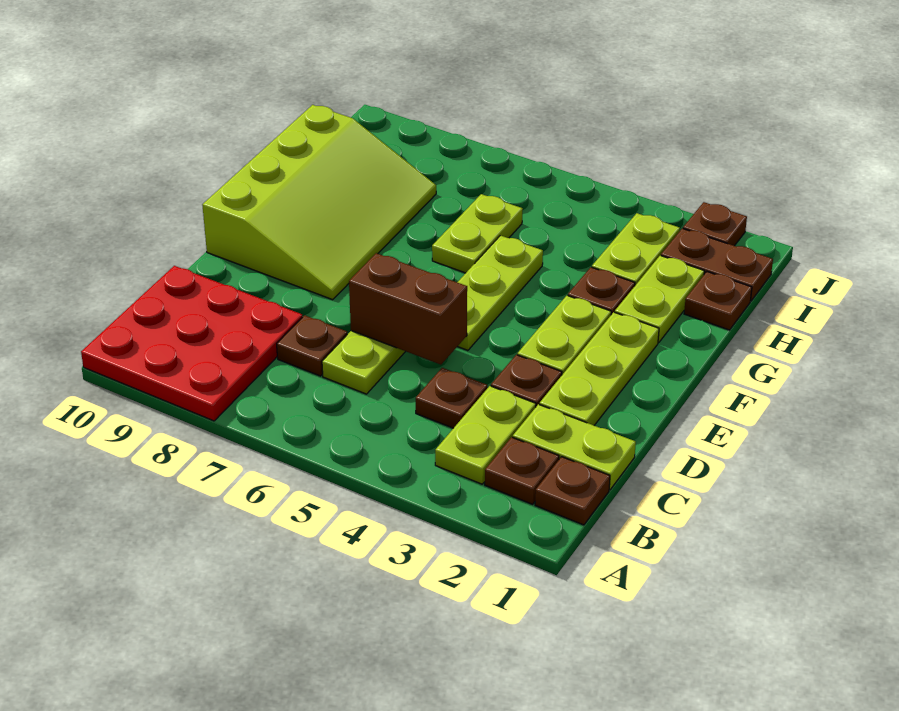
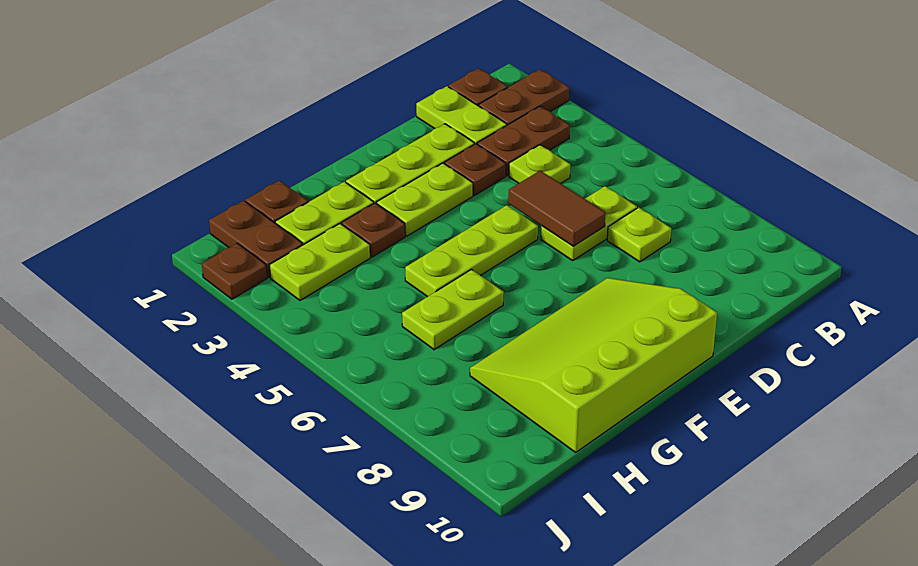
red plate A8:C10 level 1 -> none
brown plate B2 level 1 -> brown plate A2:B2 level 1
lime plate B3:C3 level 1 -> brown plate B3:C3 level 1
brown plate C4 level 1 -> lime plate C4 level 1
brown plate C7 level 1 -> lime plate C7 level 1
brown brick D5:D6 level 2 -> brown tile D5:D6 level 2

